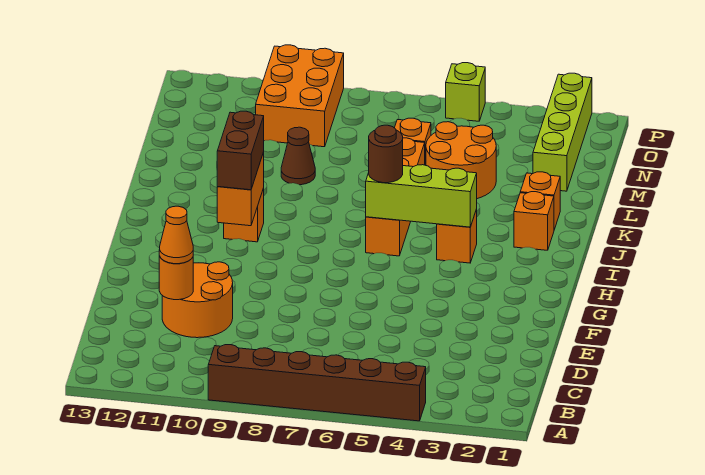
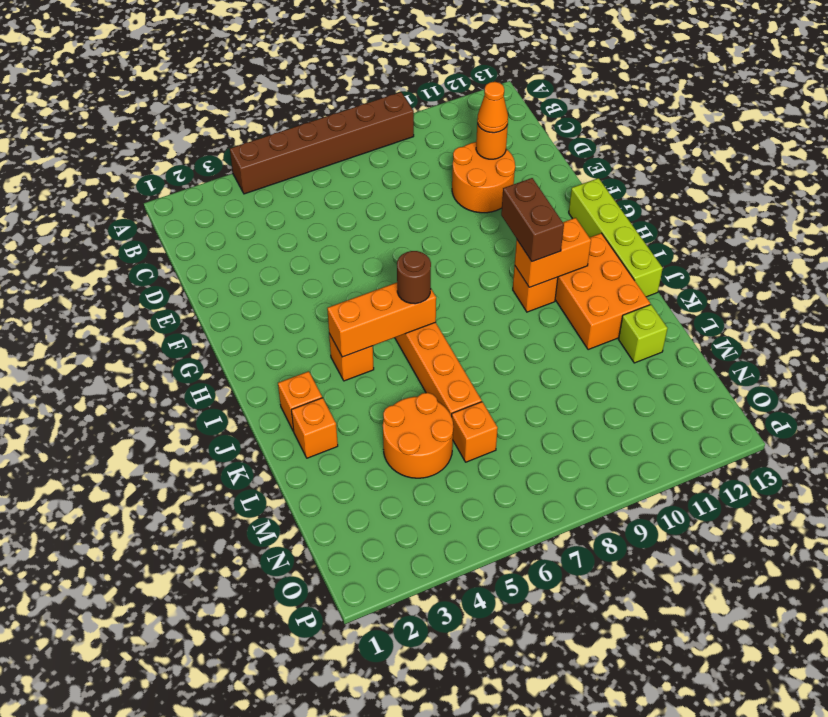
orange brick H10:I10 level 2 -> orange brick I10:I11 level 2
lime brick I4:I6 level 2 -> orange brick I4:I6 level 2
brown cone L9 level 1 -> none
lime brick M2:P2 level 1 -> lime brick G13:J13 level 1
orange brick N9:P10 level 1 -> orange brick I11:K12 level 1
lime brick P5 level 1 -> lime brick L12 level 1

